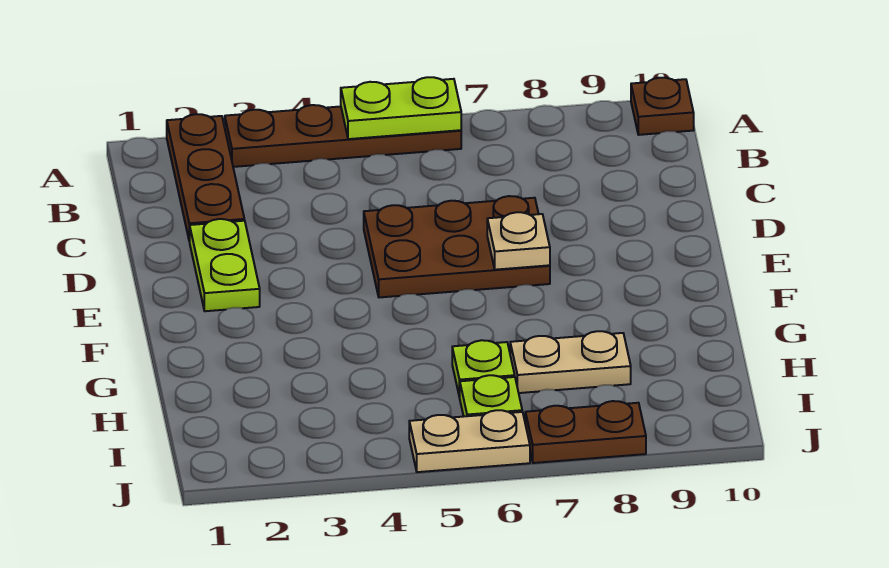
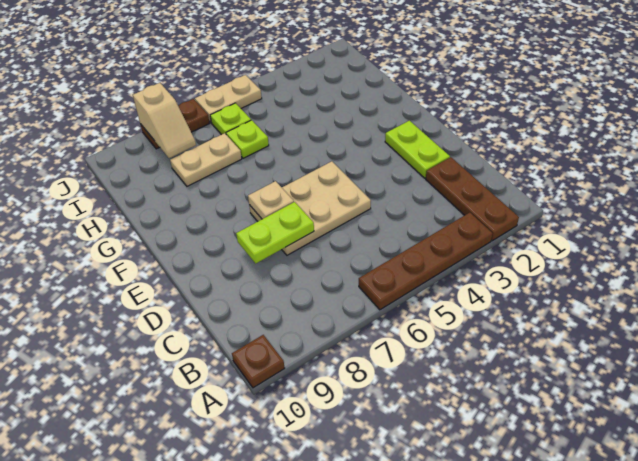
lime plate A5:A6 level 2 -> lime plate D7:D8 level 2
brown plate D5:E7 level 1 -> tan plate D5:E7 level 1
none -> tan slope I8:J8 level 2 top J

